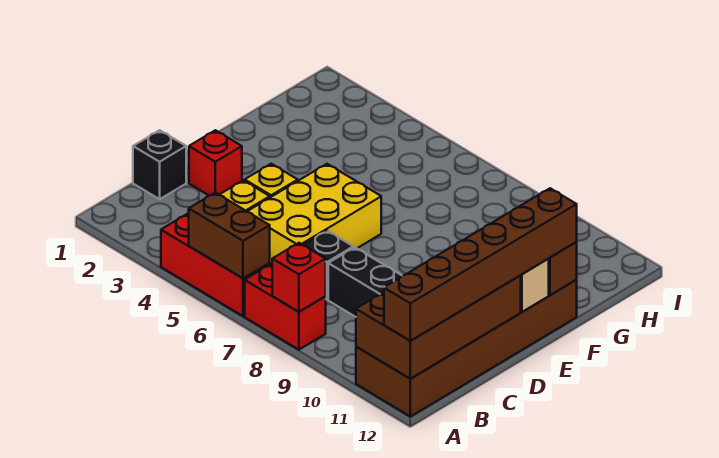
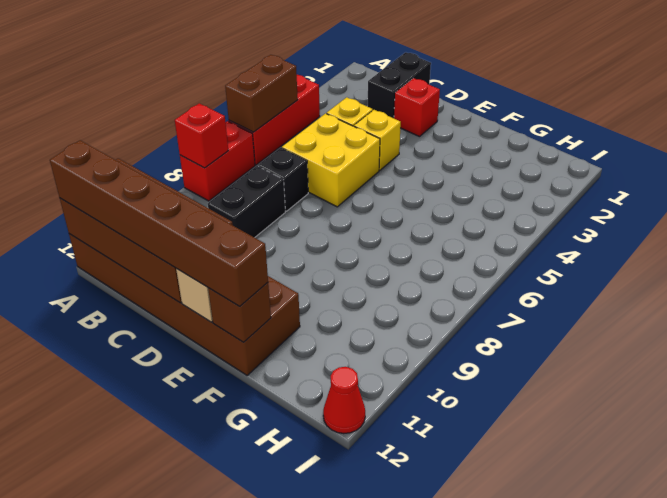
black brick C1 level 1 -> black brick C1:C2 level 1
yellow brick C5:E6 level 1 -> yellow brick C5:D6 level 1
none -> red cone I12 level 1

